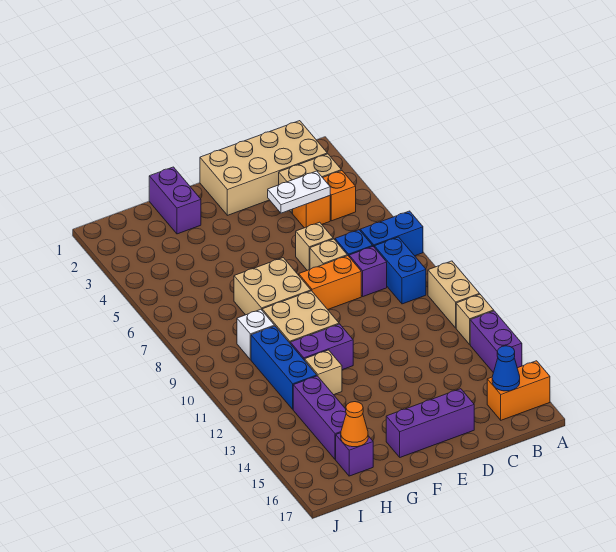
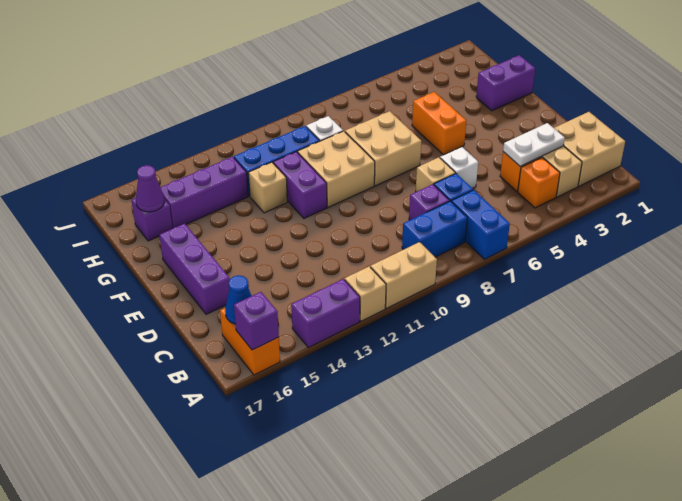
none -> purple brick A16 level 2
tan brick B1:E2 level 1 -> tan brick B1:C2 level 1
white plate C4:D4 level 2 -> white plate C3:C4 level 2
tan brick D6 level 1 -> white brick D6 level 1
orange brick D8:E8 level 1 -> orange brick F5:G5 level 1
orange cone H16 level 2 -> purple cone H16 level 2

